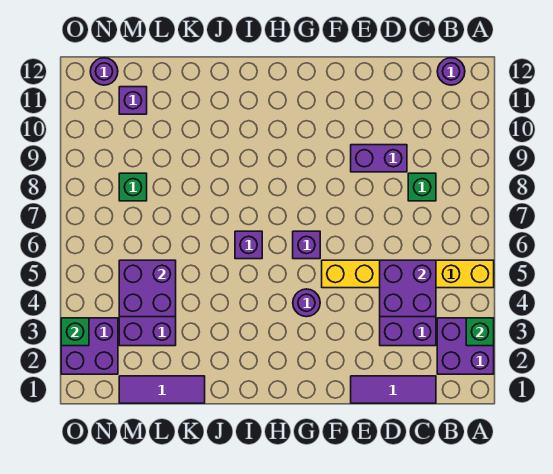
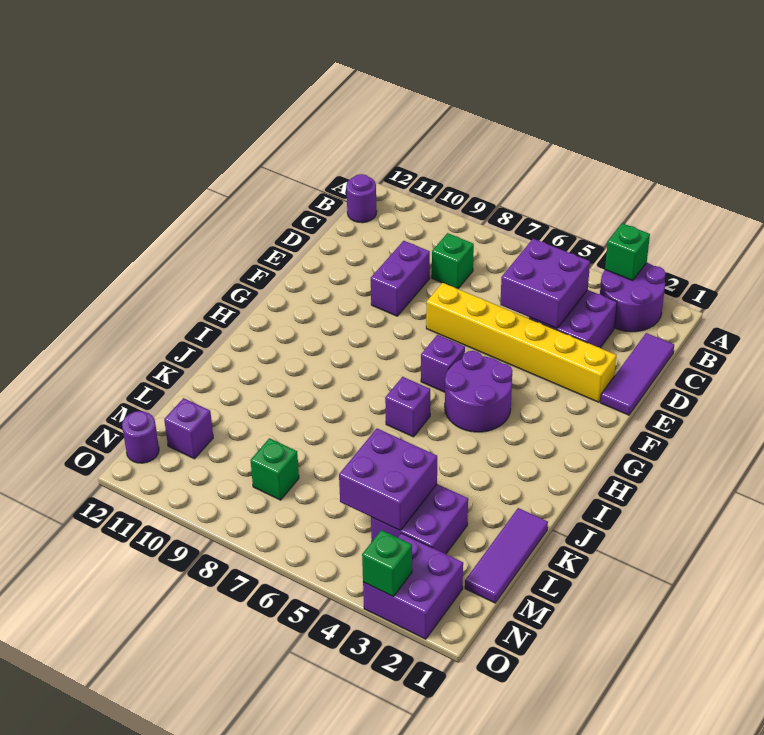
purple brick A2:B3 level 1 -> purple round brick A2:B3 level 1
yellow brick A5:F5 level 1 -> yellow brick E2:E7 level 1
purple round brick G4 level 1 -> purple round brick G4:H5 level 1

